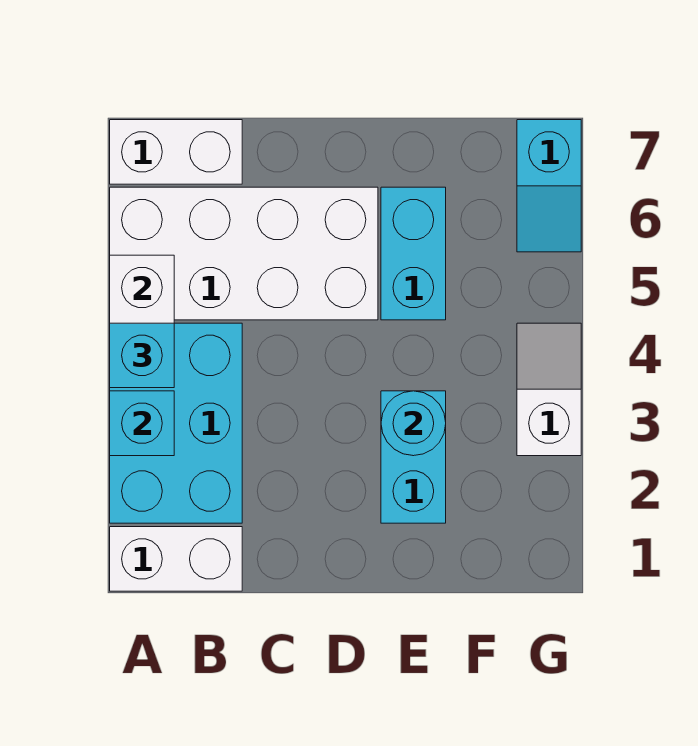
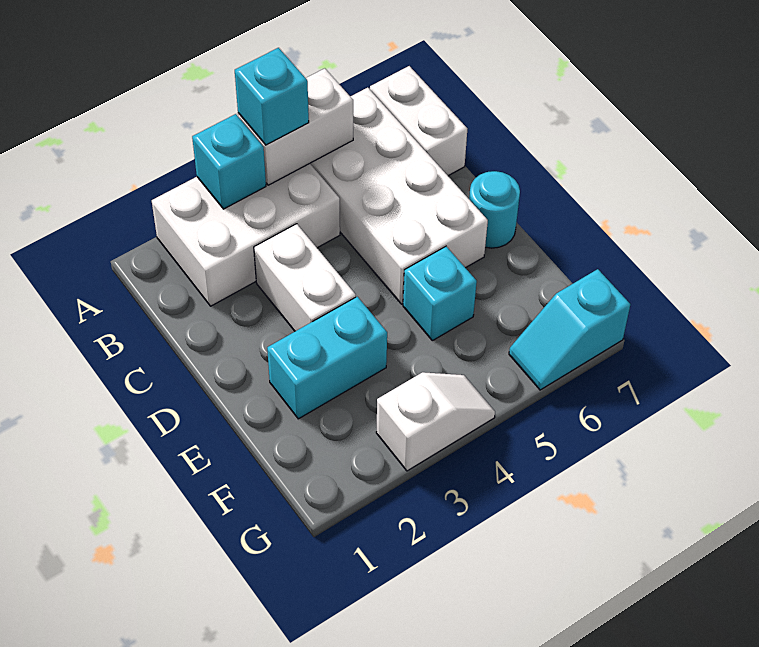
white brick A1:B1 level 1 -> white brick C3:D3 level 1
cyan brick A2:B4 level 1 -> white brick A2:B4 level 1
cyan round brick E3 level 2 -> cyan round brick D7 level 1
cyan brick E5:E6 level 1 -> cyan brick E5 level 1

